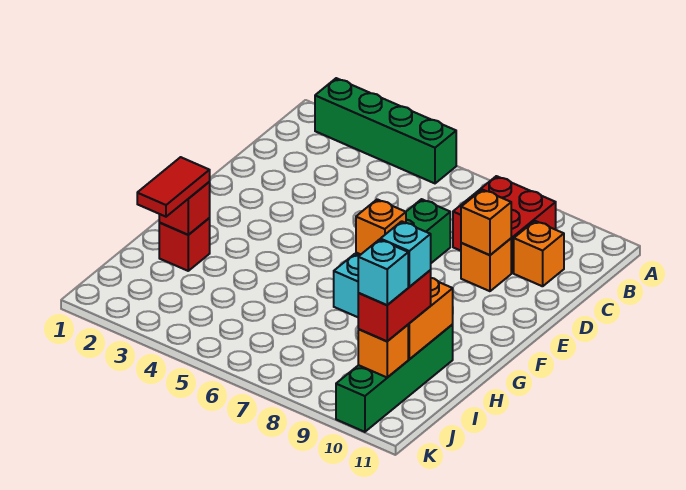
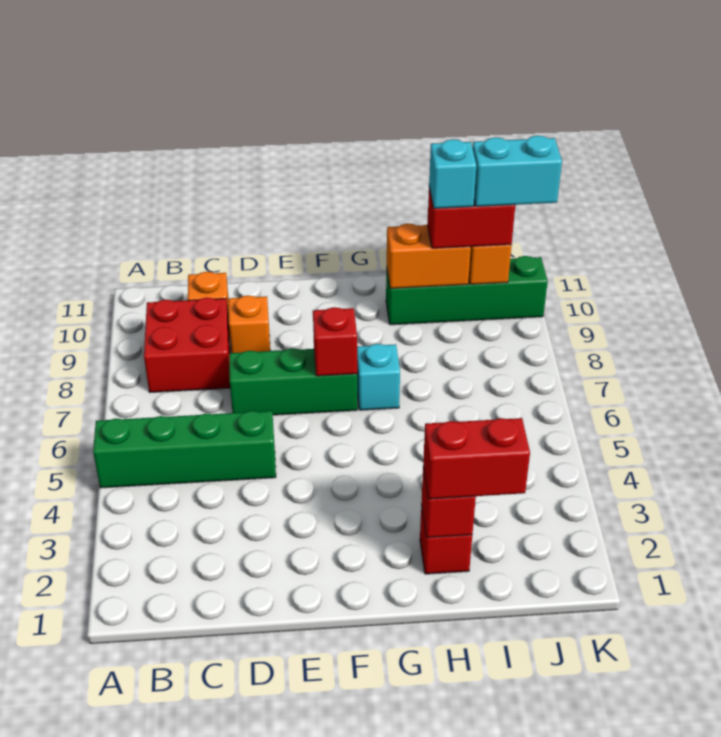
green brick A2:A5 level 1 -> green brick A5:D5 level 1
orange brick D9 level 2 -> none
orange brick F7 level 2 -> red brick F7 level 2
red tile H2:I2 level 3 -> red brick H2:I2 level 3
cyan brick J10 level 4 -> cyan brick J10:K10 level 4

